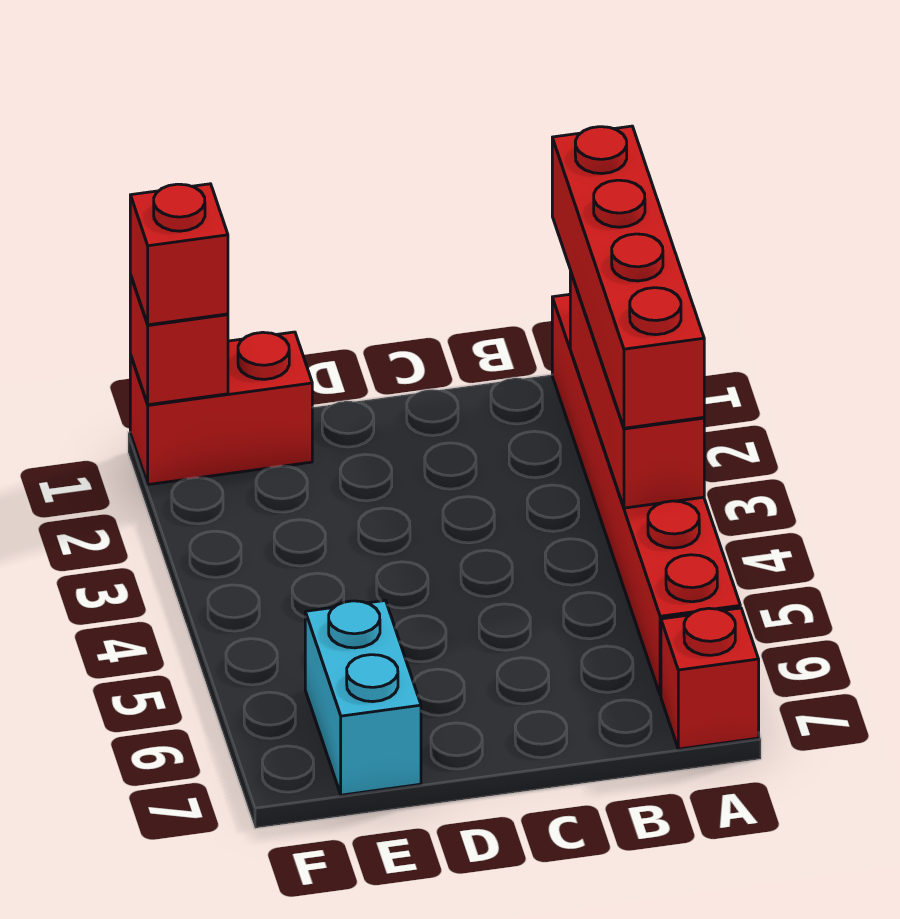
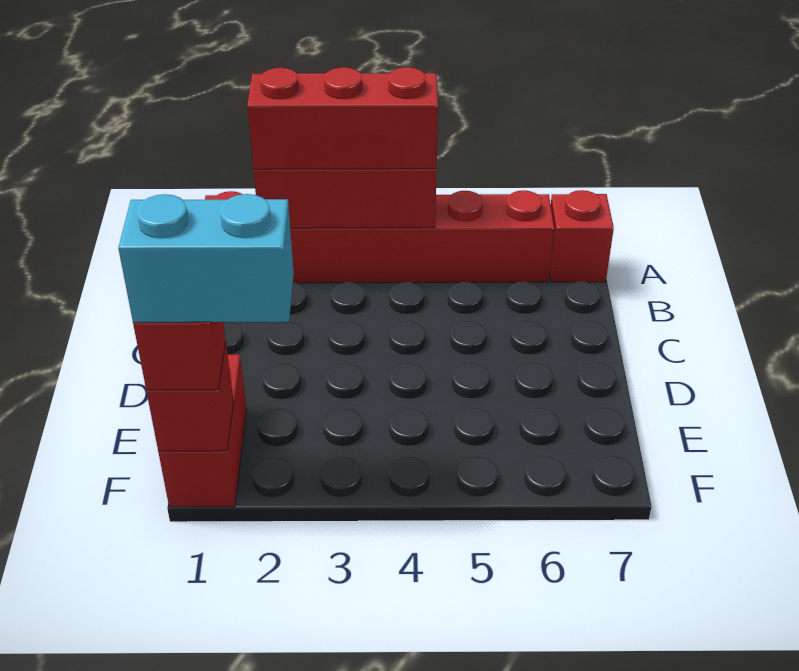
red brick A1:A4 level 3 -> red brick A2:A4 level 3
cyan brick E6:E7 level 1 -> cyan brick F1:F2 level 4

